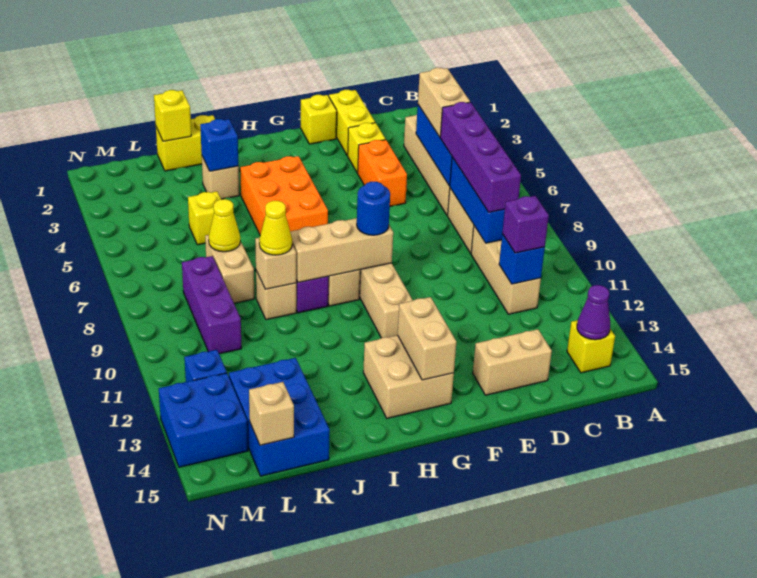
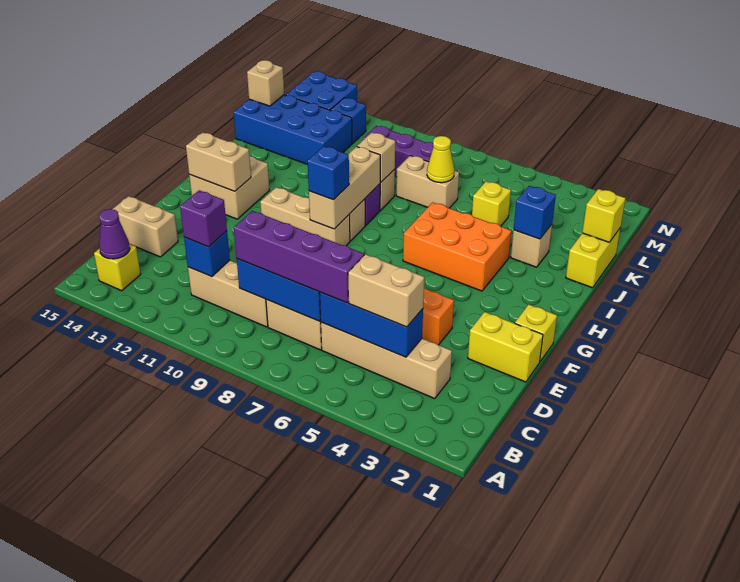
tan brick D14:E14 level 1 -> tan brick D14:D15 level 1
yellow brick E3 level 1 -> none
blue round brick G9 level 3 -> blue brick G9 level 3
yellow cone J9 level 3 -> none
blue brick K13:L15 level 1 -> blue brick K12:L15 level 1

